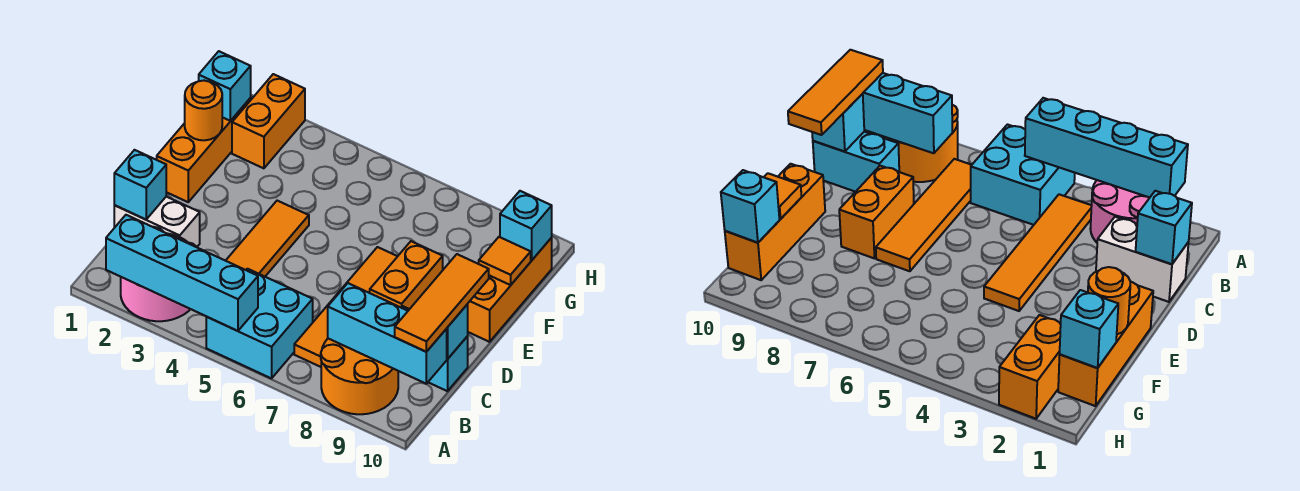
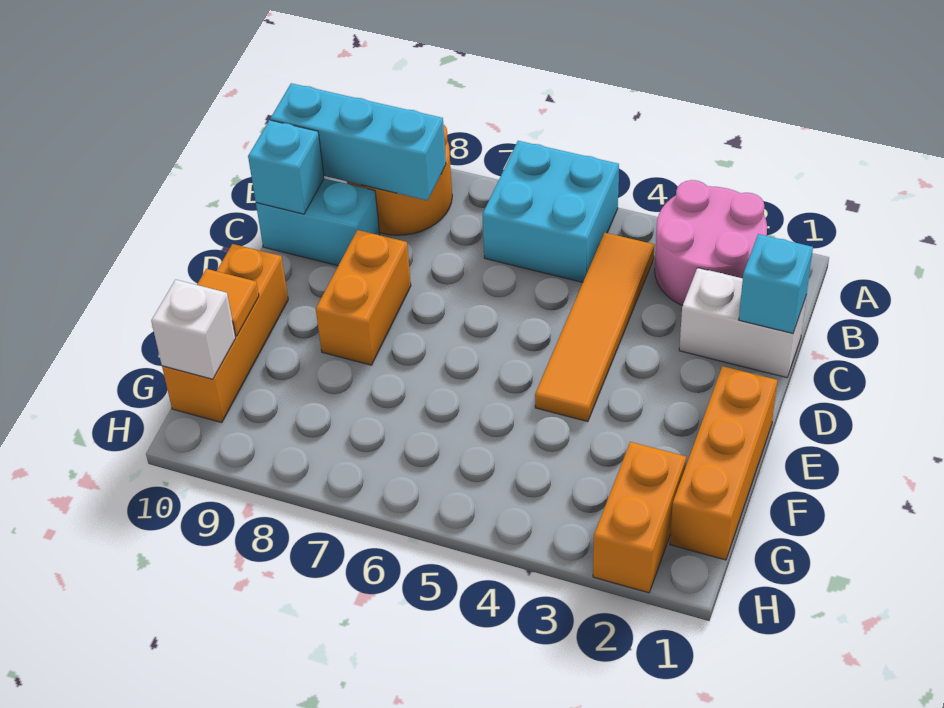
cyan brick A2:A5 level 2 -> none
orange tile B7:E7 level 1 -> none
orange tile B10:D10 level 3 -> none
orange round brick F1 level 2 -> none
cyan brick G1 level 2 -> none
cyan brick G10 level 2 -> white brick G10 level 2

